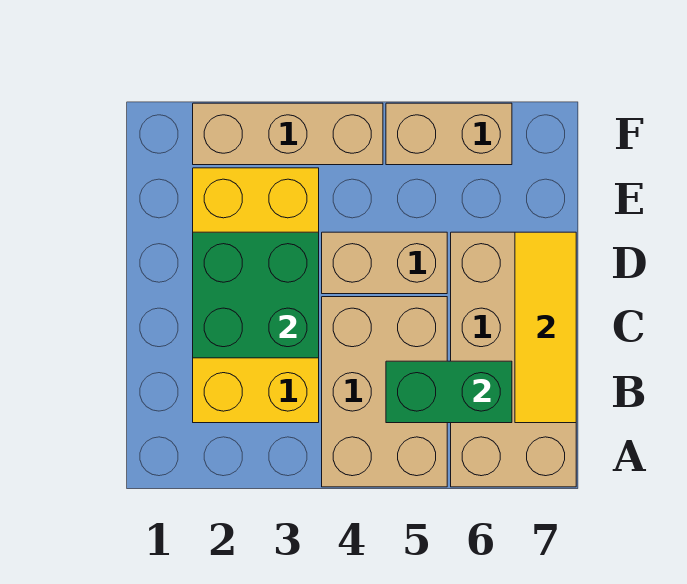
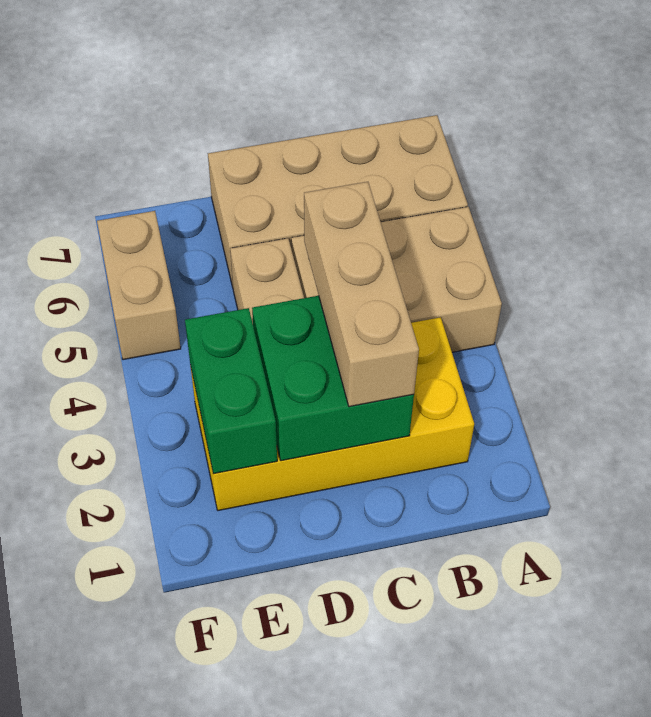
green brick B5:B6 level 2 -> green brick E2:E3 level 2
yellow tile B7:D7 level 2 -> none
tan brick F2:F4 level 1 -> tan brick C2:C4 level 3

